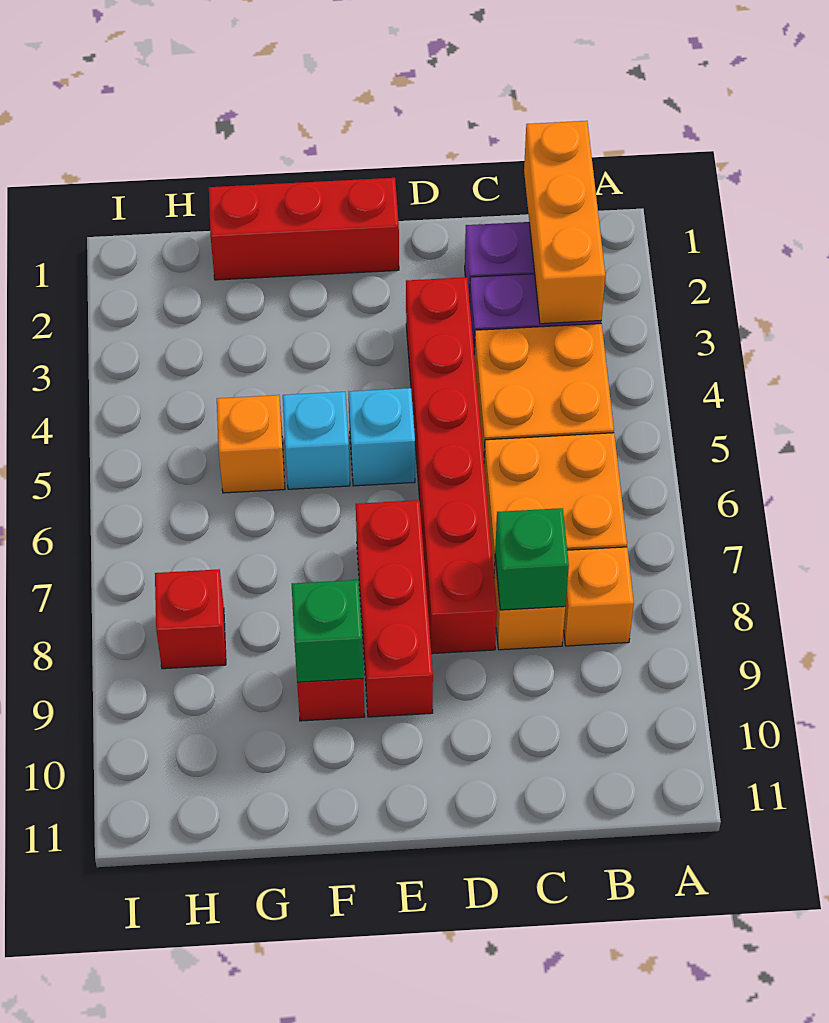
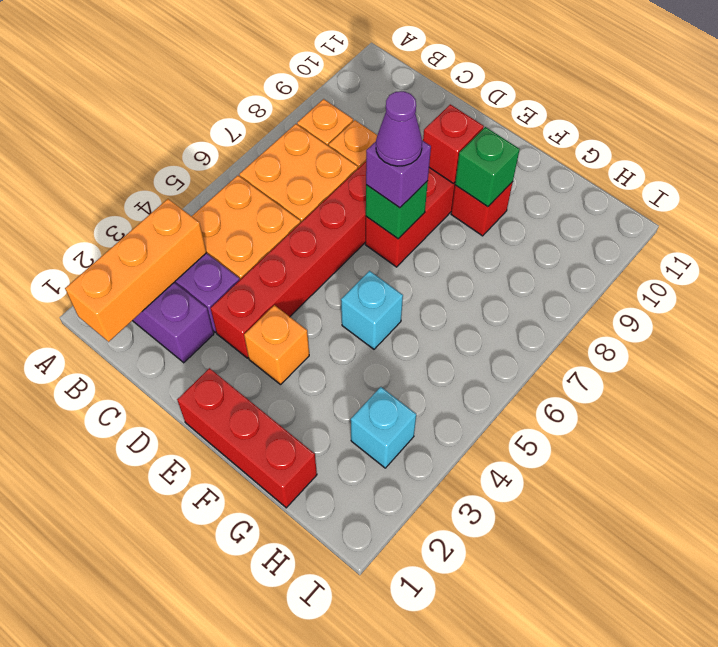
green brick C8 level 2 -> green brick E7 level 2
cyan brick E5 level 1 -> cyan brick H3 level 1
none -> purple brick E7 level 3
none -> purple cone E7 level 4
orange brick G5 level 1 -> orange brick E3 level 1
red brick H8 level 1 -> red brick E9 level 2

